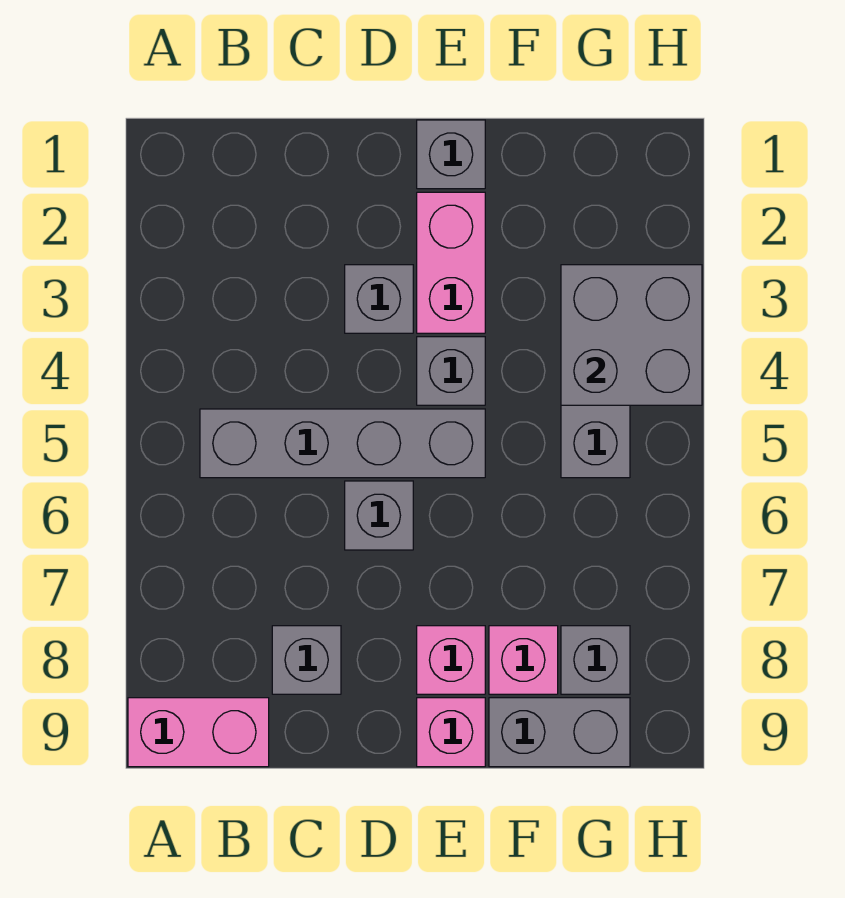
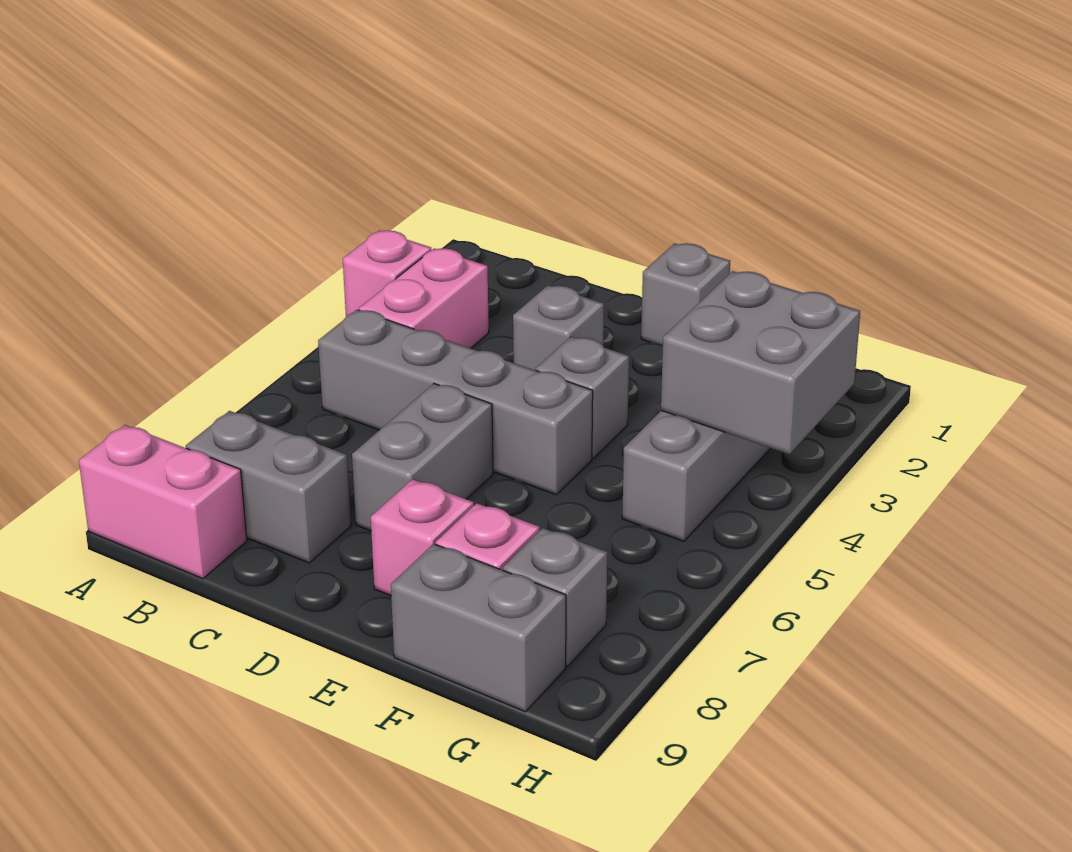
grey brick C8 level 1 -> grey brick B8:C8 level 1
grey brick D6 level 1 -> grey brick D6:D7 level 1
pink brick E2:E3 level 1 -> pink brick B3:B4 level 1
pink brick E9 level 1 -> pink brick A3 level 1

